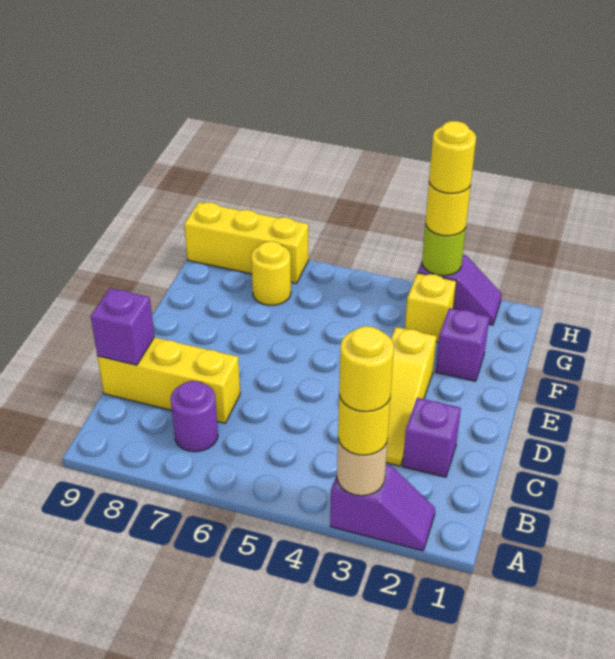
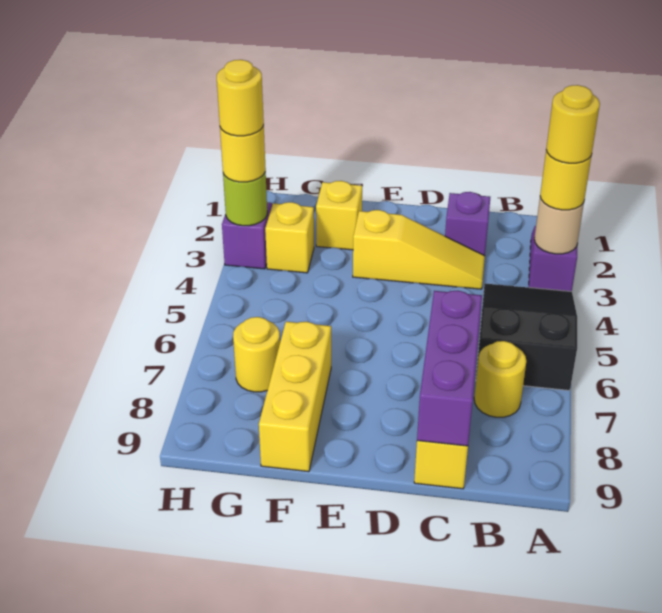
none -> black slope A4:B6 level 1 top 6
purple round brick B7 level 1 -> yellow round brick B7 level 1
purple brick C9 level 2 -> purple brick C7:C9 level 2
purple brick F2 level 1 -> yellow brick F2 level 1
yellow brick H7:H9 level 1 -> yellow brick F7:F9 level 1

